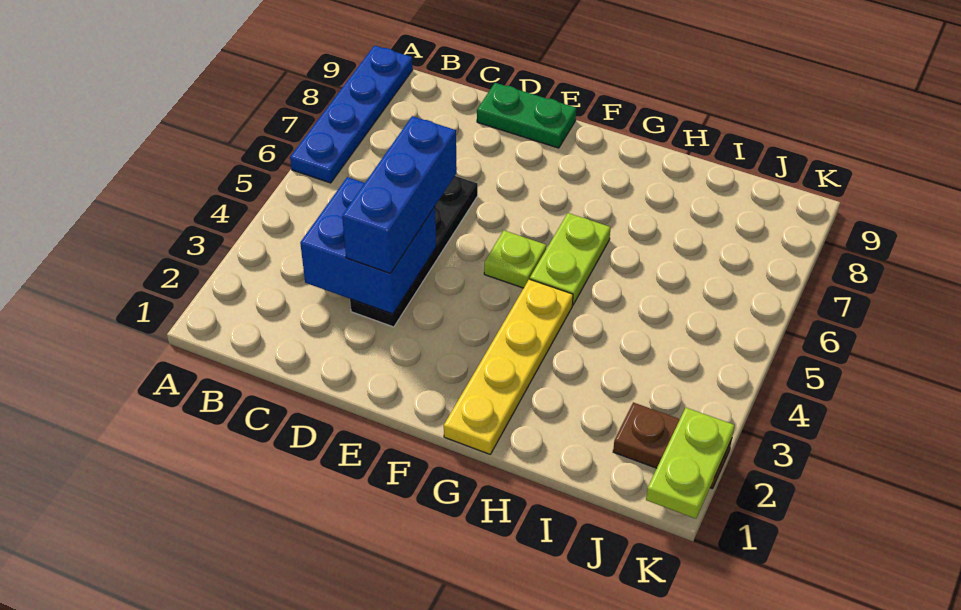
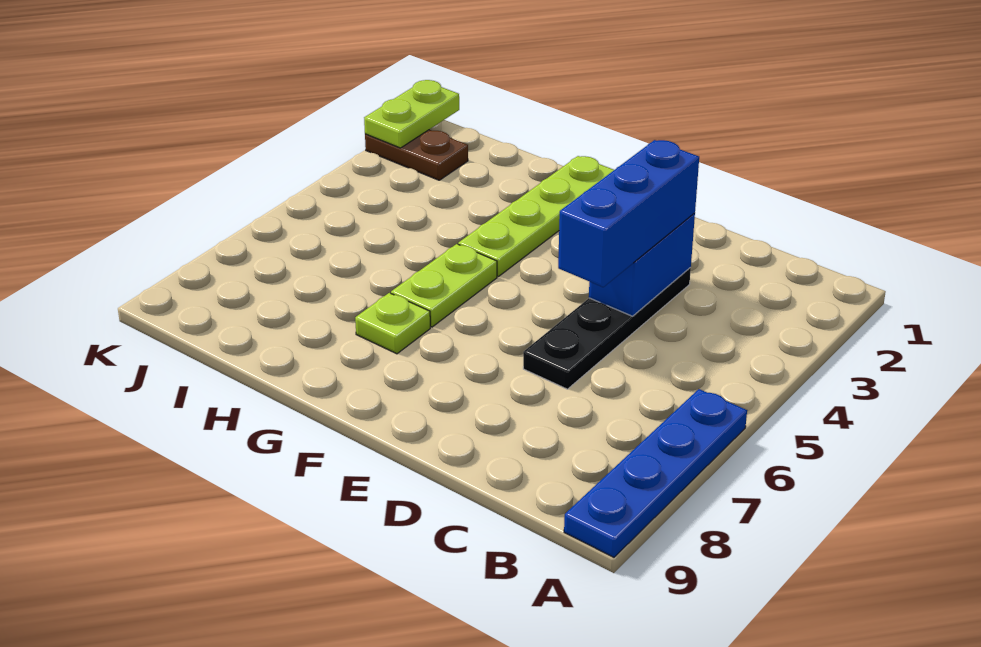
blue brick C3:D4 level 2 -> blue brick D3:D4 level 2
green plate D9:E9 level 1 -> none
lime plate F5 level 1 -> lime plate G7 level 1
yellow plate G1:G4 level 1 -> lime plate G1:G4 level 1

